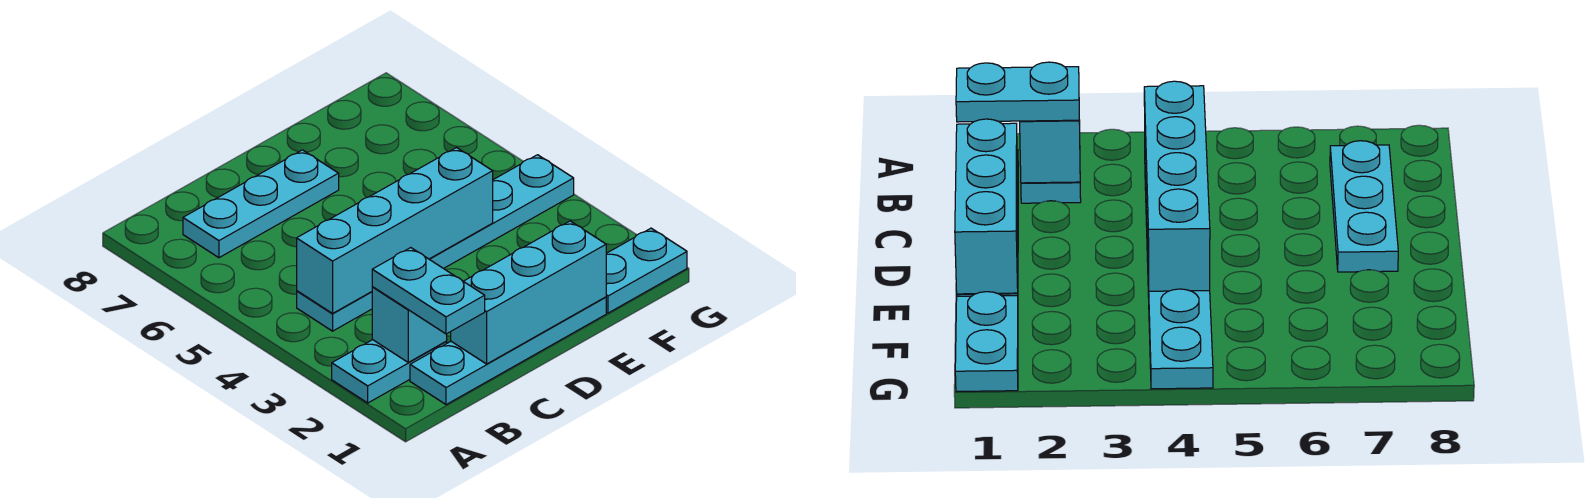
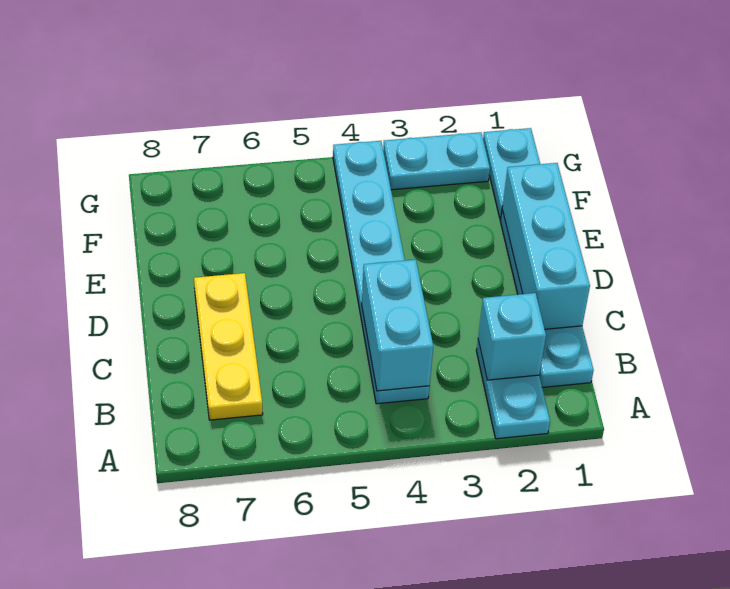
cyan plate B1:B2 level 3 -> cyan plate G2:G3 level 1
cyan brick B4:E4 level 2 -> cyan brick B4:C4 level 2
cyan plate B7:D7 level 1 -> yellow plate B7:D7 level 1

